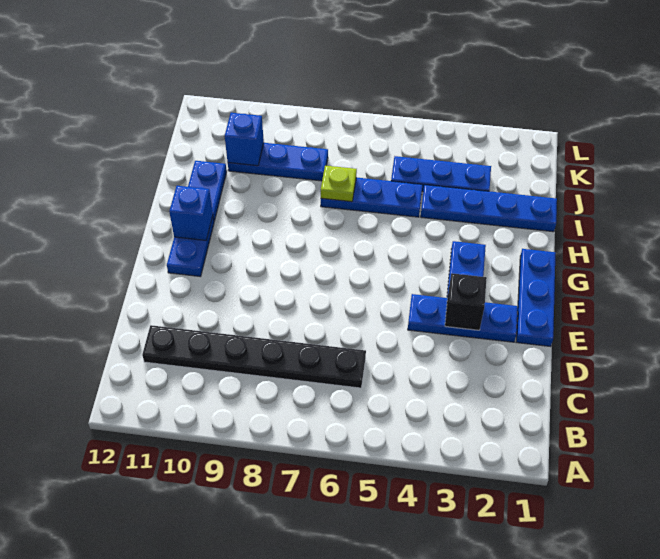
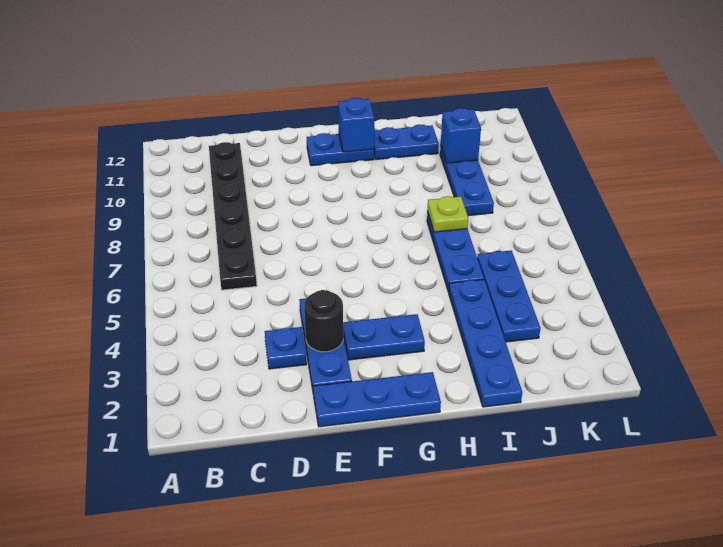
none -> blue plate D3 level 1
black brick E3 level 2 -> black round brick E3 level 2

